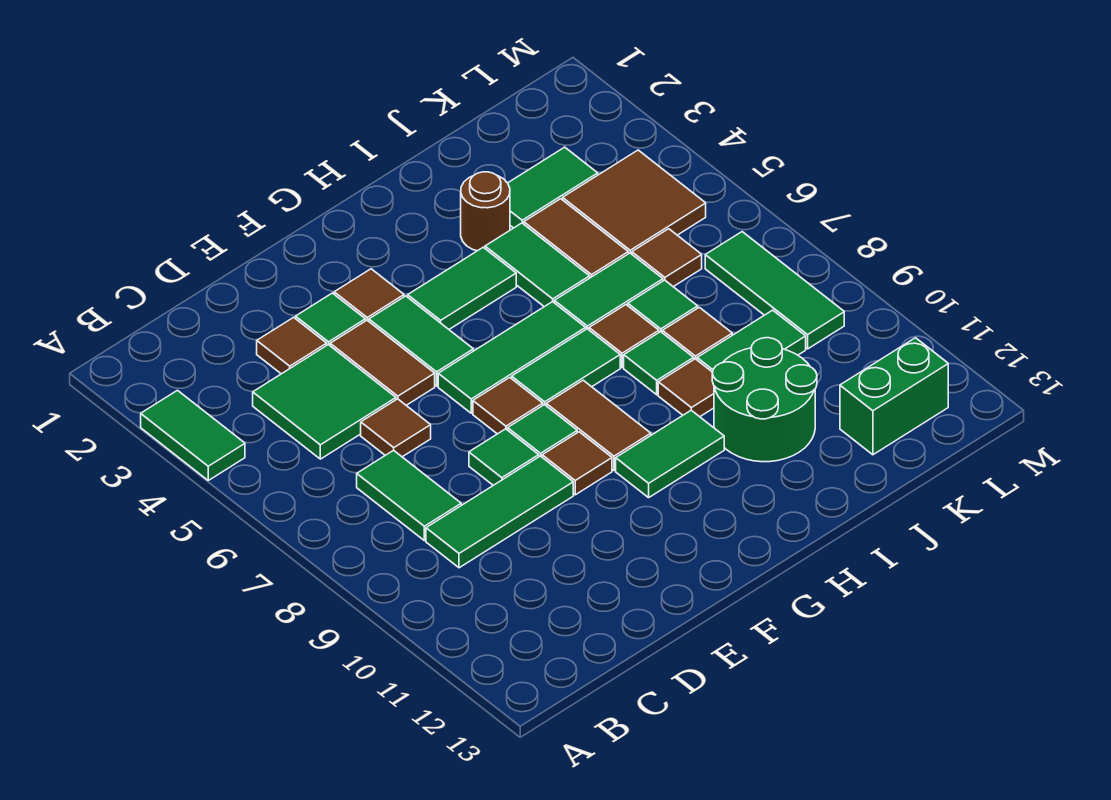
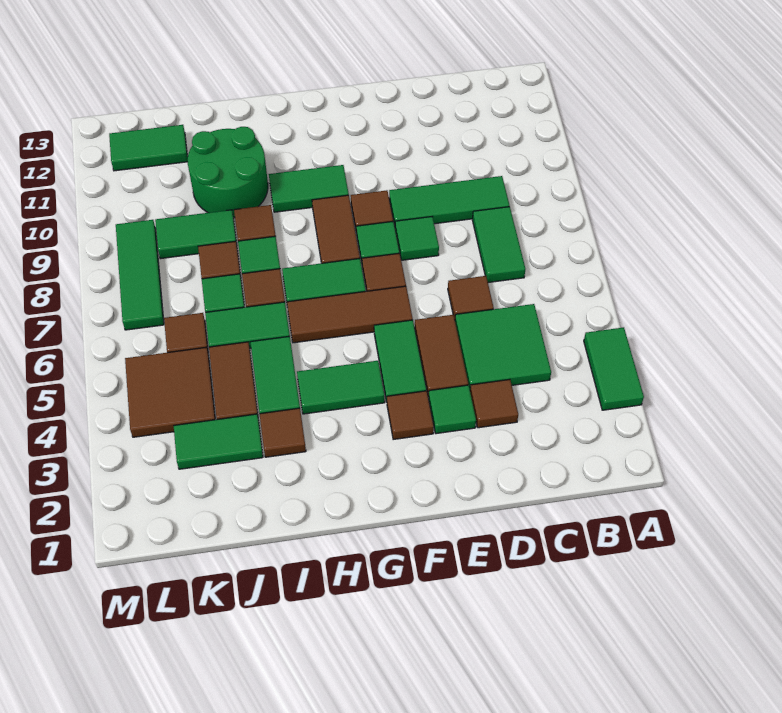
green tile F6:H6 level 1 -> brown tile F6:H6 level 1
brown round brick I3 level 1 -> brown tile I3 level 1
green brick K12:L12 level 1 -> green tile K12:L12 level 1

